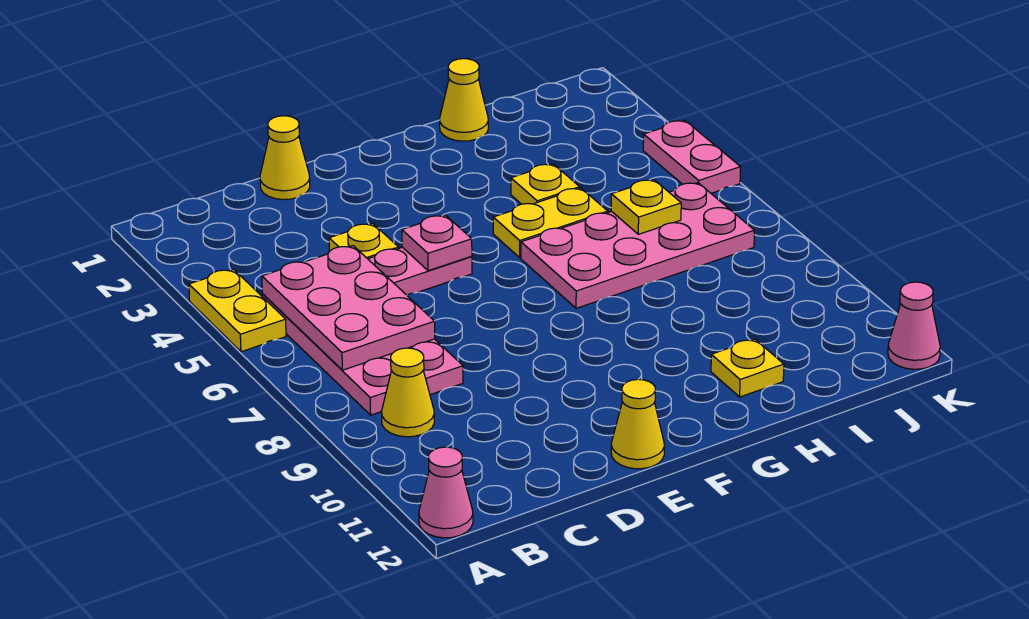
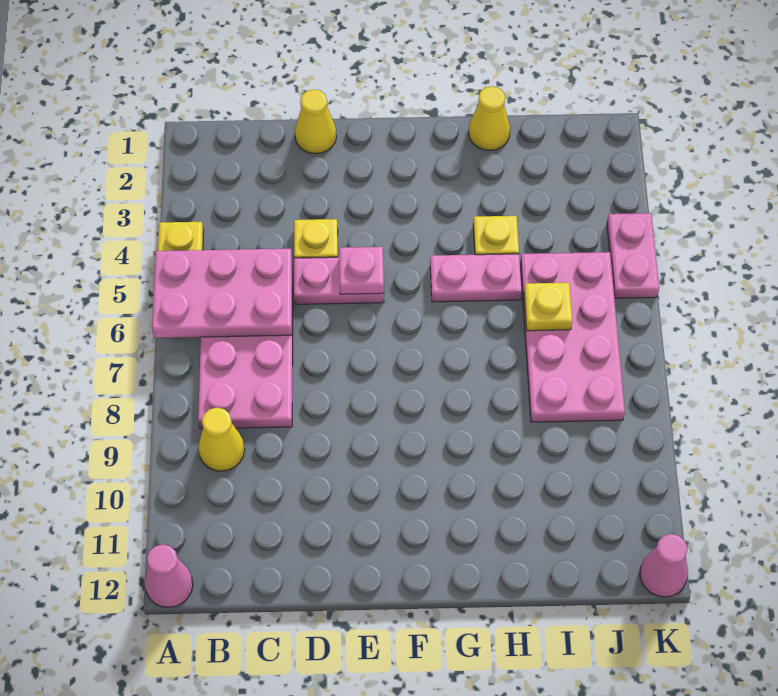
pink plate B5:C7 level 2 -> pink plate A5:C6 level 2
yellow cone E12 level 1 -> none
yellow plate G5:H5 level 1 -> pink plate G5:H5 level 1
pink plate G6:J7 level 1 -> pink plate I5:J8 level 1
yellow plate H11 level 1 -> none

